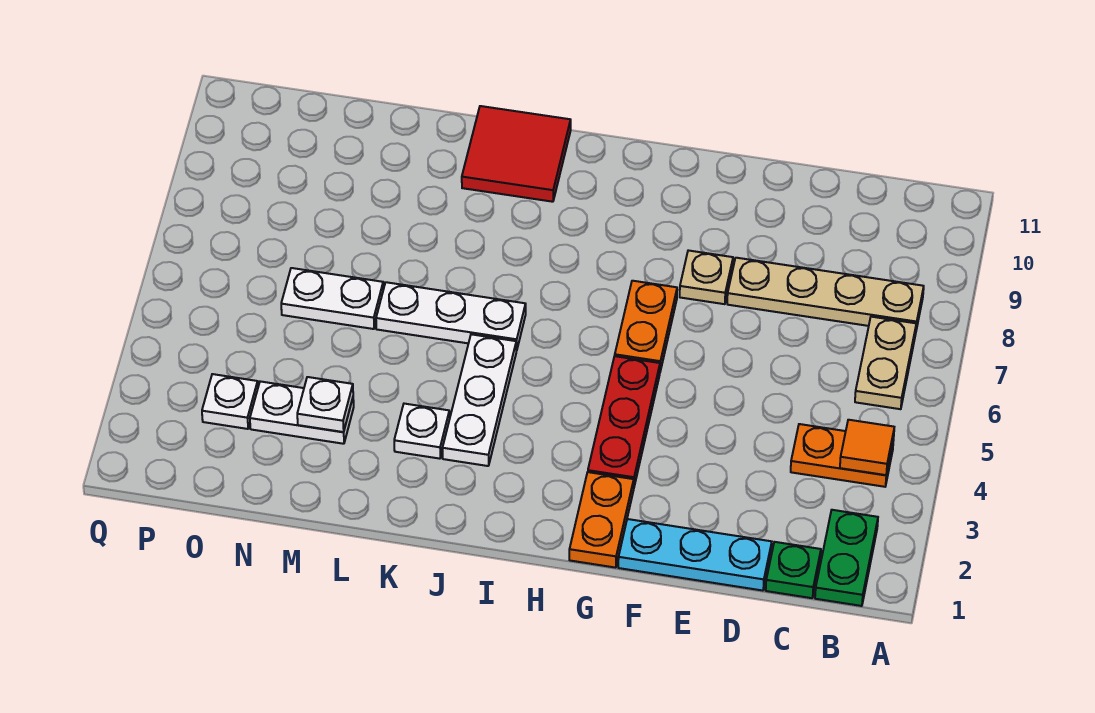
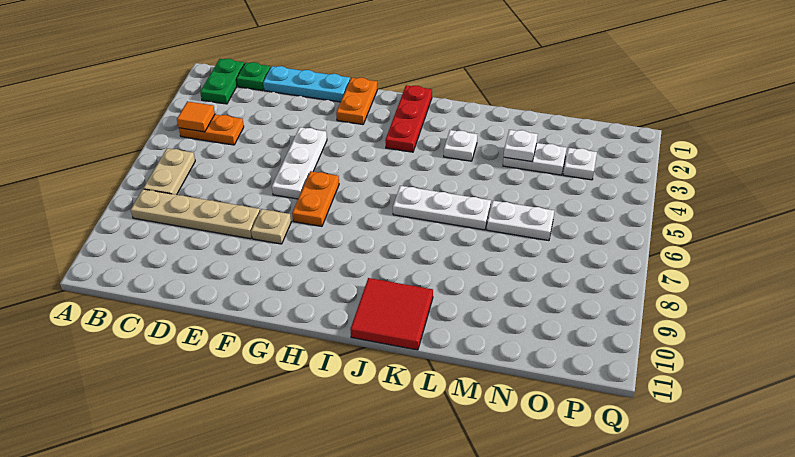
red plate G3:G5 level 1 -> red plate I1:I3 level 1
white plate J3:J5 level 1 -> white plate F4:F6 level 1

